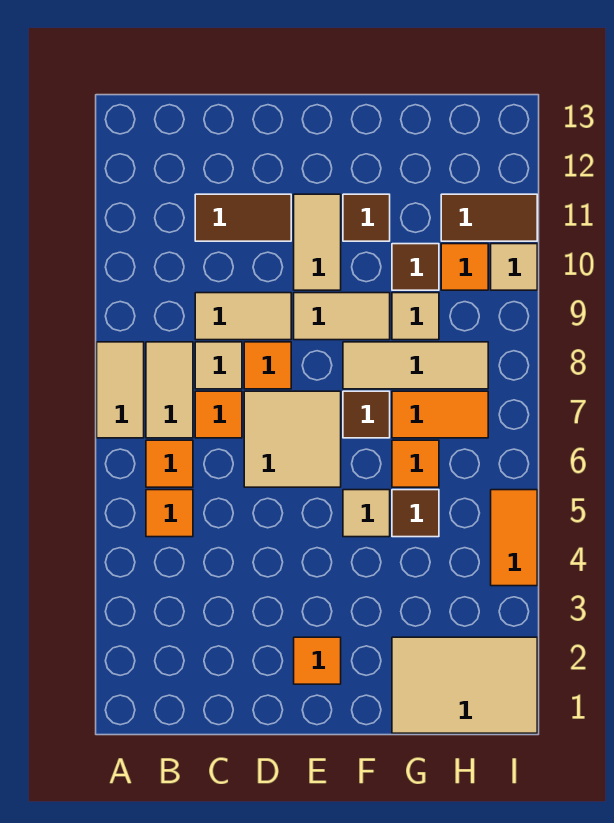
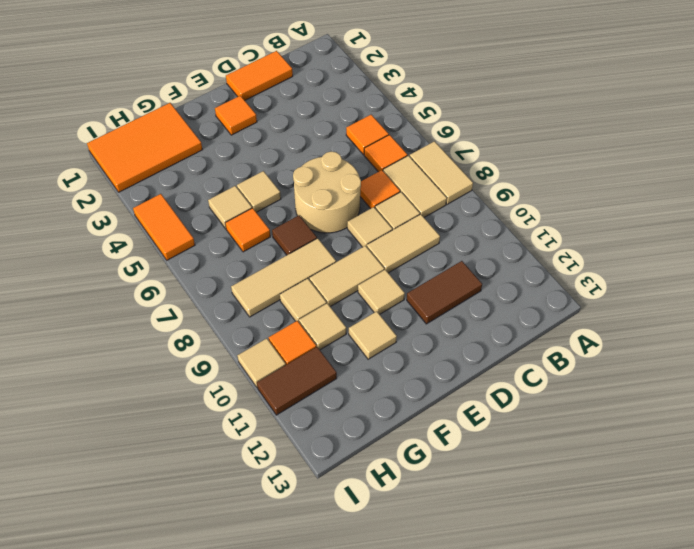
tan tile D6:E7 level 1 -> tan round brick D6:E7 level 1
orange tile D8 level 1 -> tan tile D8 level 1
tan tile E10:E11 level 1 -> tan tile E10 level 1
brown tile F11 level 1 -> tan tile F11 level 1
tan tile G1:I2 level 1 -> orange tile G1:I2 level 1
brown tile G5 level 1 -> tan tile G5 level 1
orange tile G7:H7 level 1 -> orange tile C1:D1 level 1
brown tile G10 level 1 -> tan tile G10 level 1

